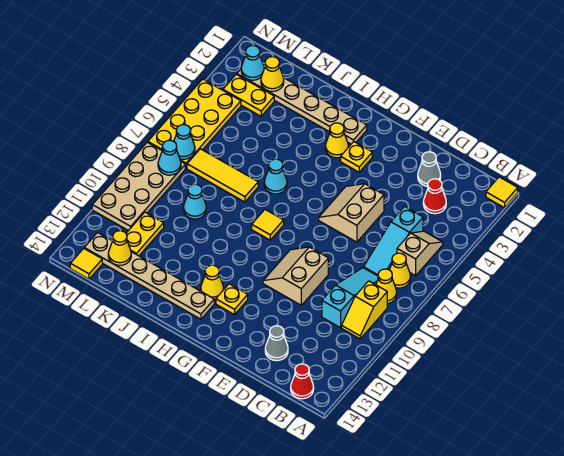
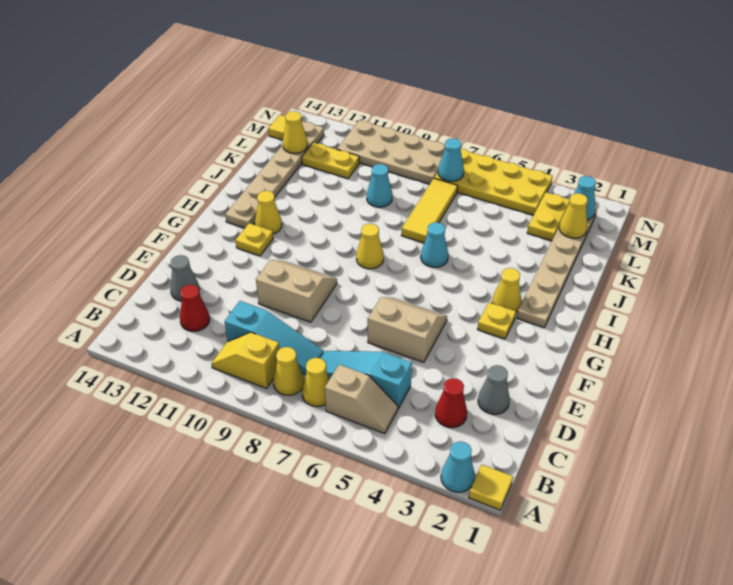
red cone B14 level 1 -> red cone C12 level 1
yellow tile H8 level 1 -> yellow cone H8 level 1
cyan cone M8 level 2 -> cyan cone A2 level 1

